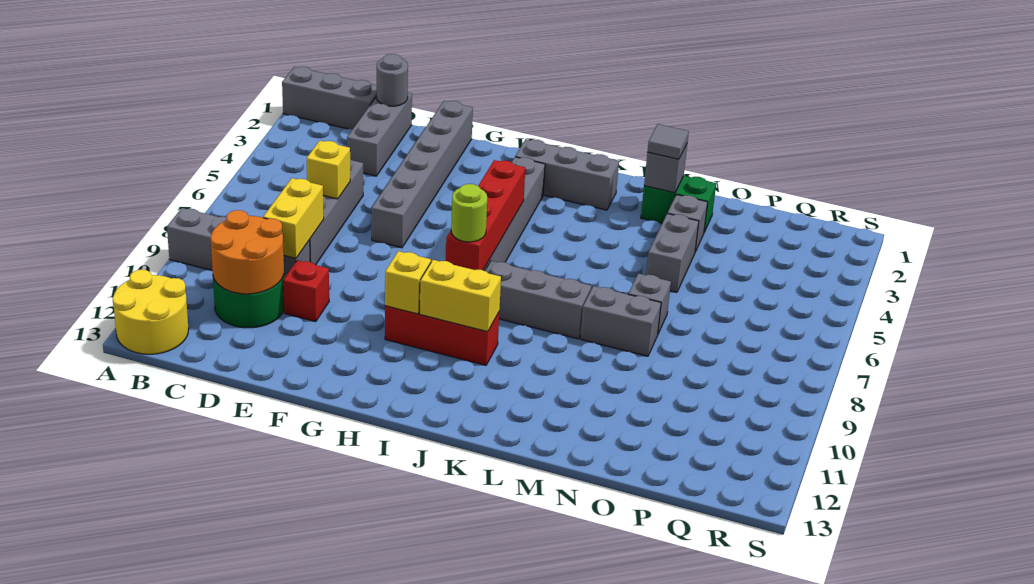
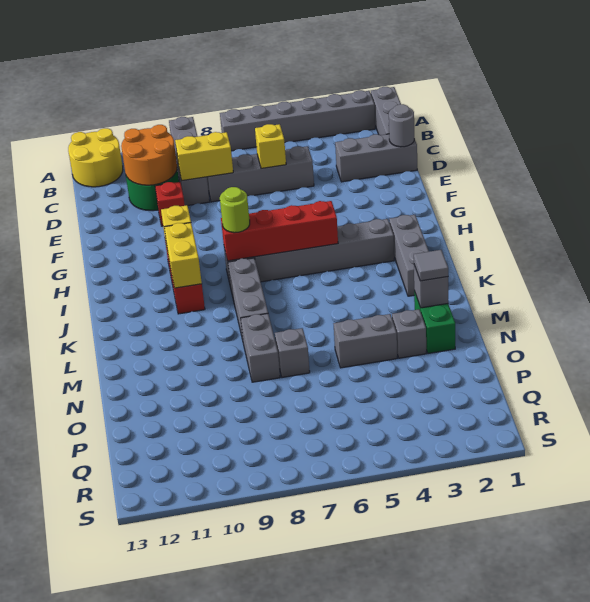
grey brick F1:F6 level 1 -> grey brick A2:A7 level 1

